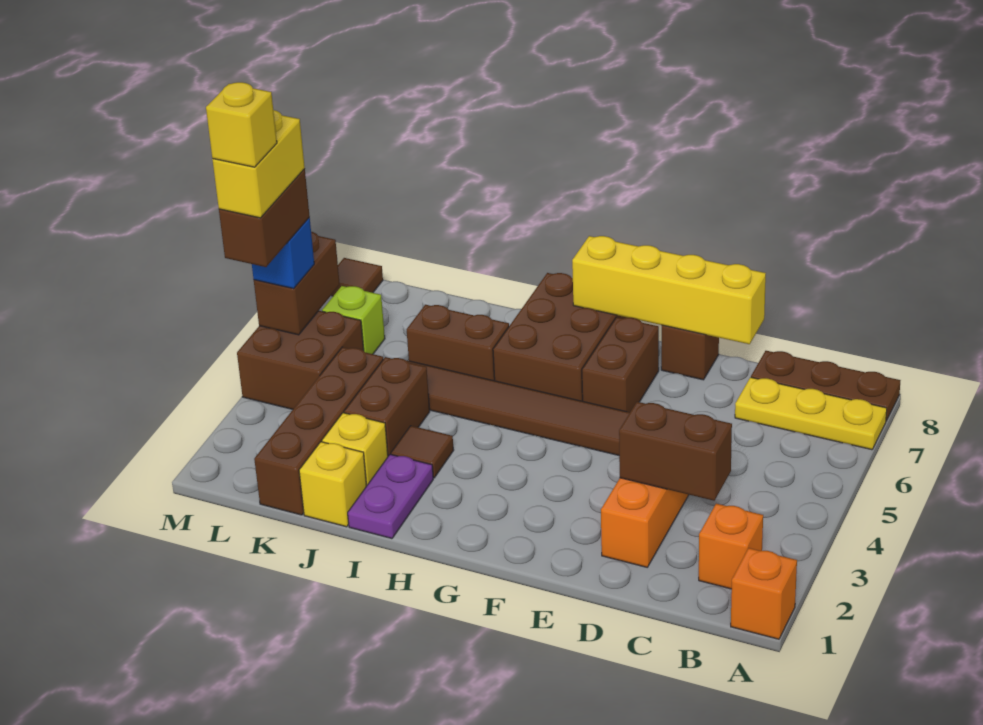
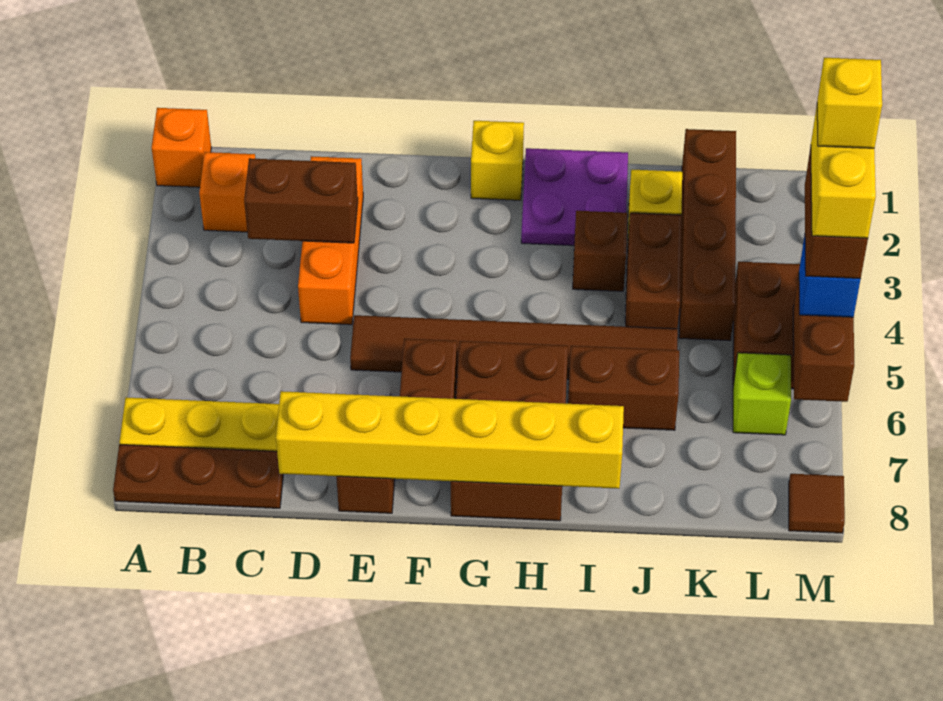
yellow brick D8:G8 level 2 -> yellow brick D8:I8 level 2
purple plate I1:I2 level 1 -> purple plate H1:I2 level 1
brown tile I3 level 1 -> brown brick I3 level 1
yellow brick J1 level 1 -> yellow brick G1 level 1

